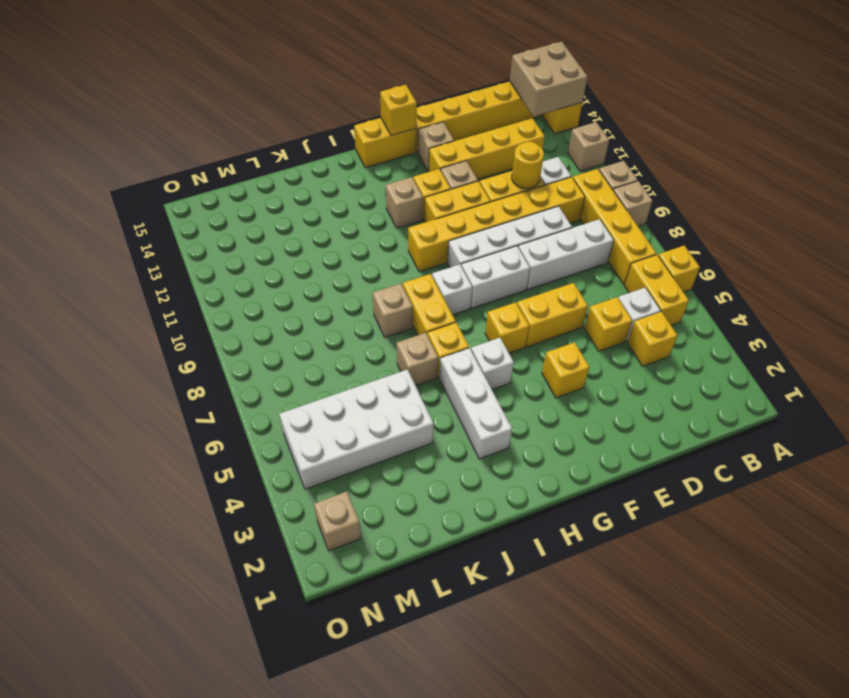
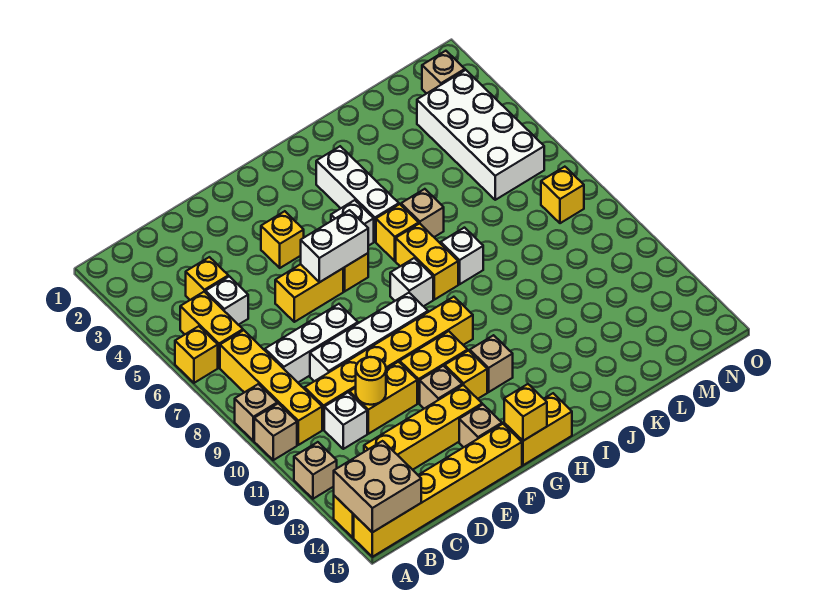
yellow brick D5 level 1 -> yellow brick N8 level 1
white brick F8:G8 level 1 -> white brick F6:G6 level 2
tan brick J8 level 1 -> white brick J8 level 1
white brick K4:N5 level 1 -> white brick M3:N6 level 1

